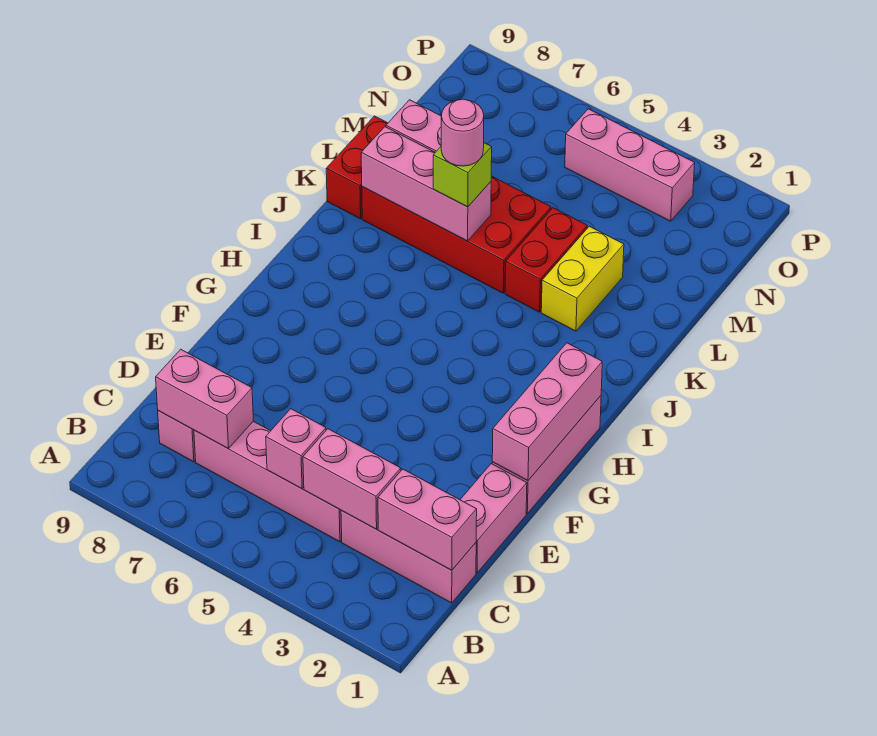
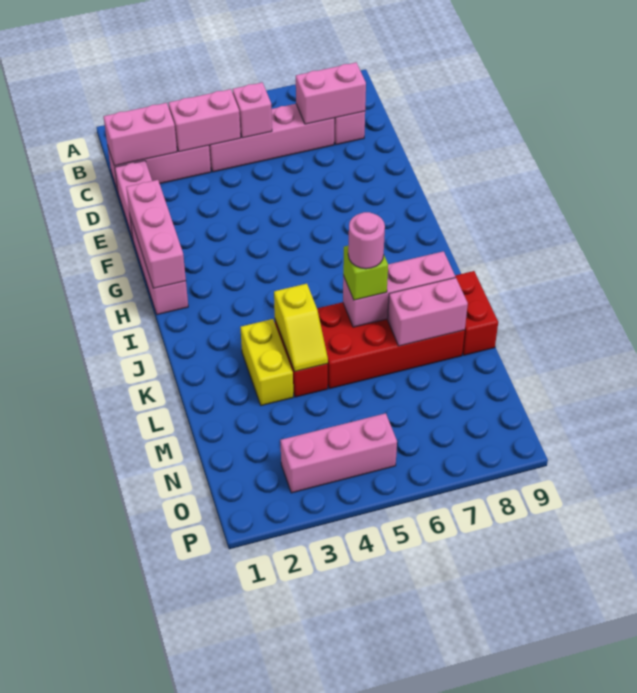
none -> yellow slope K4:L4 level 2 top K

